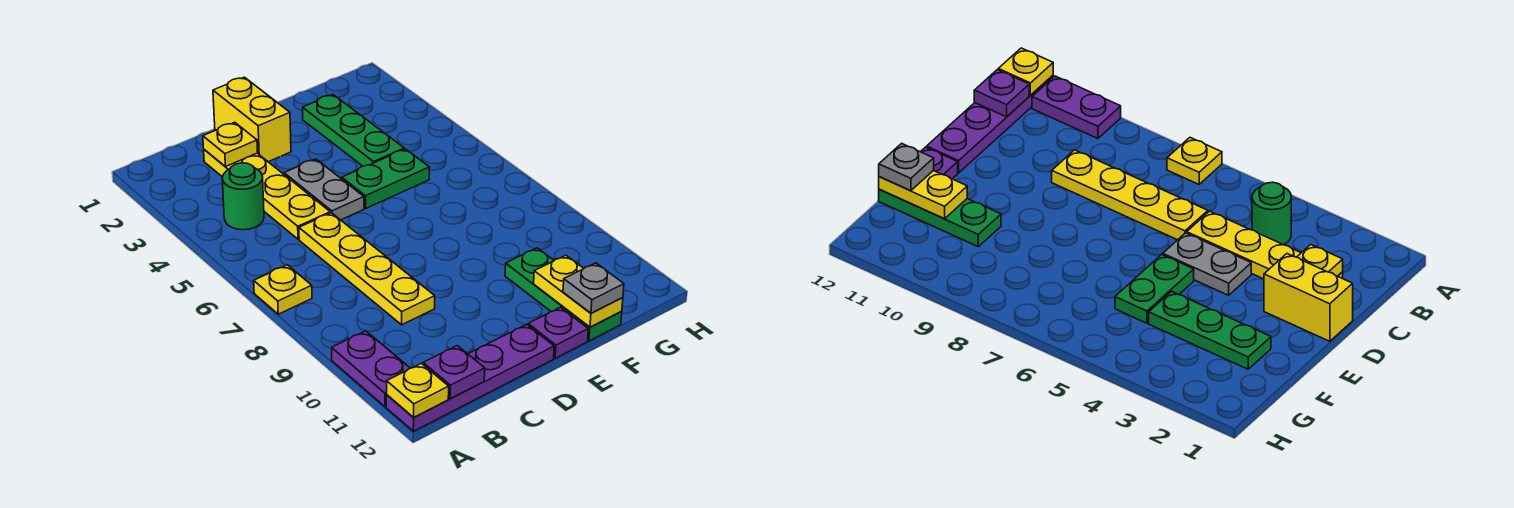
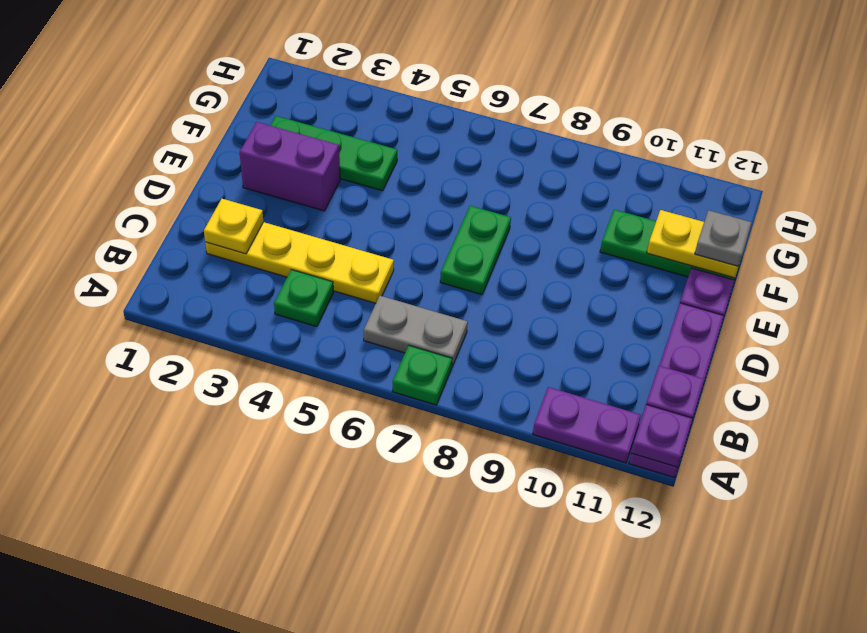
yellow plate A7 level 1 -> green plate A7 level 1
yellow plate A12 level 2 -> purple plate A12 level 2
green round brick B4 level 1 -> green plate B4 level 1
yellow plate C6:C9 level 1 -> none
yellow brick D1:D2 level 1 -> none
grey plate D4:D5 level 1 -> grey plate B6:B7 level 1
none -> purple brick E2:E3 level 1
green plate E5:F5 level 1 -> green plate D7:E7 level 1

